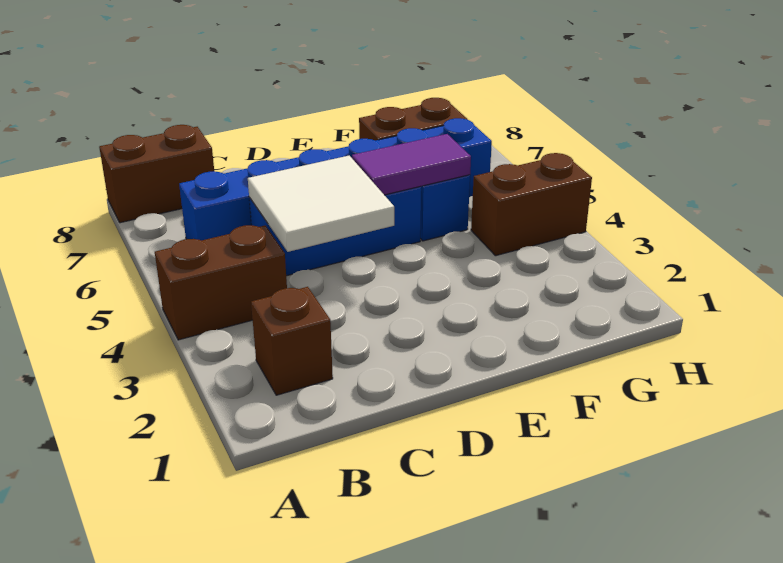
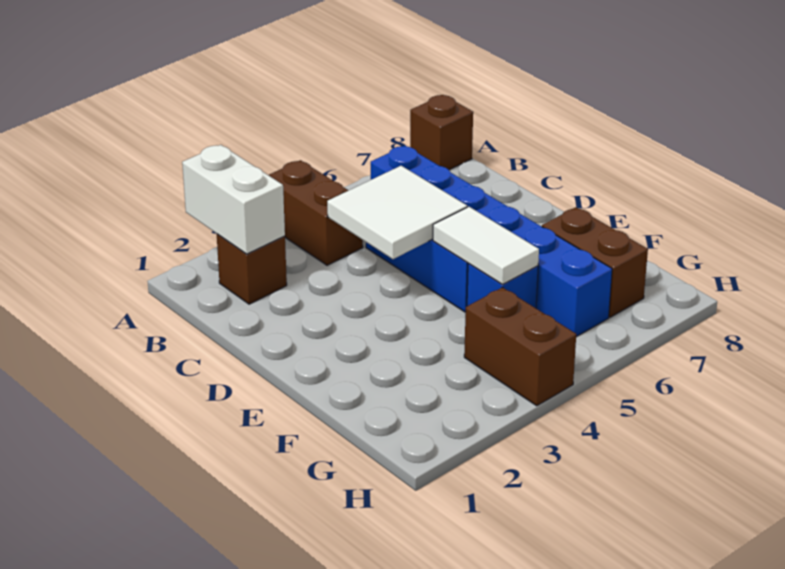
none -> white brick A2:B2 level 2
brown brick A8:B8 level 1 -> brown brick A8 level 1
purple tile E5:F5 level 2 -> white tile E5:F5 level 2

